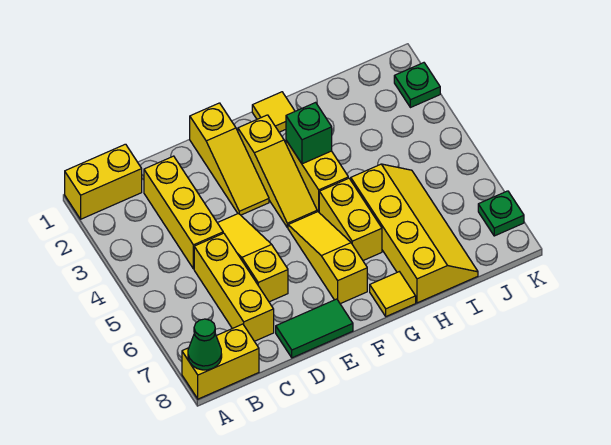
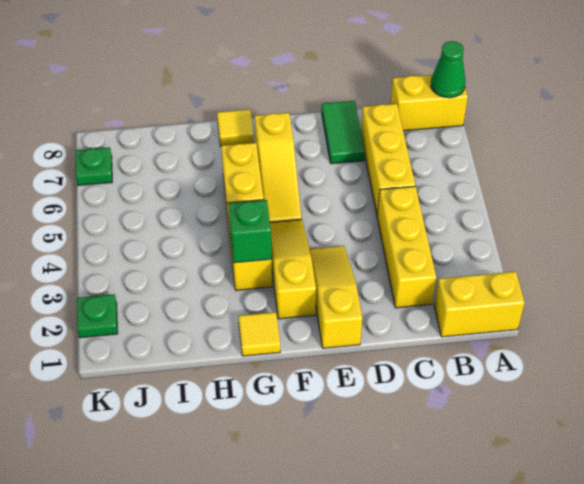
yellow slope D4:D6 level 1 top 6 -> none
green tile D8:E8 level 1 -> green tile D7:D8 level 1
yellow slope H5:I8 level 1 top H -> none

